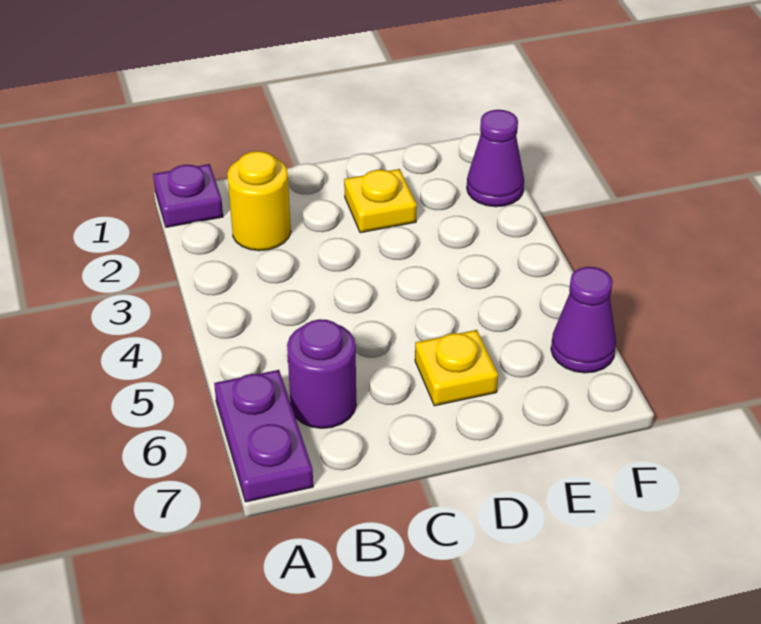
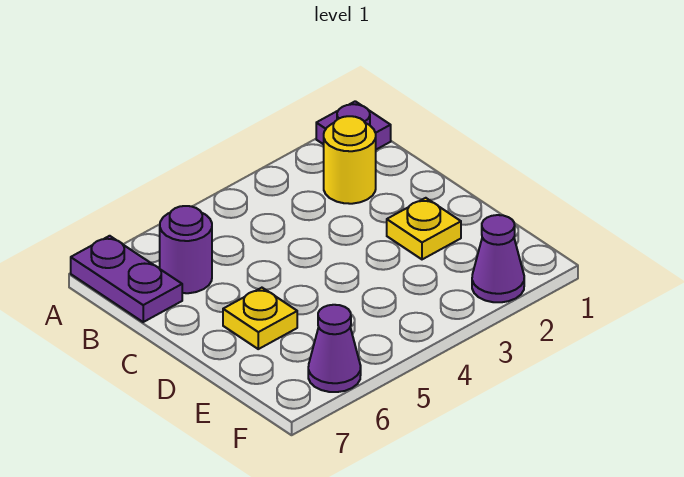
purple plate A6:A7 level 1 -> purple plate A7:B7 level 1

